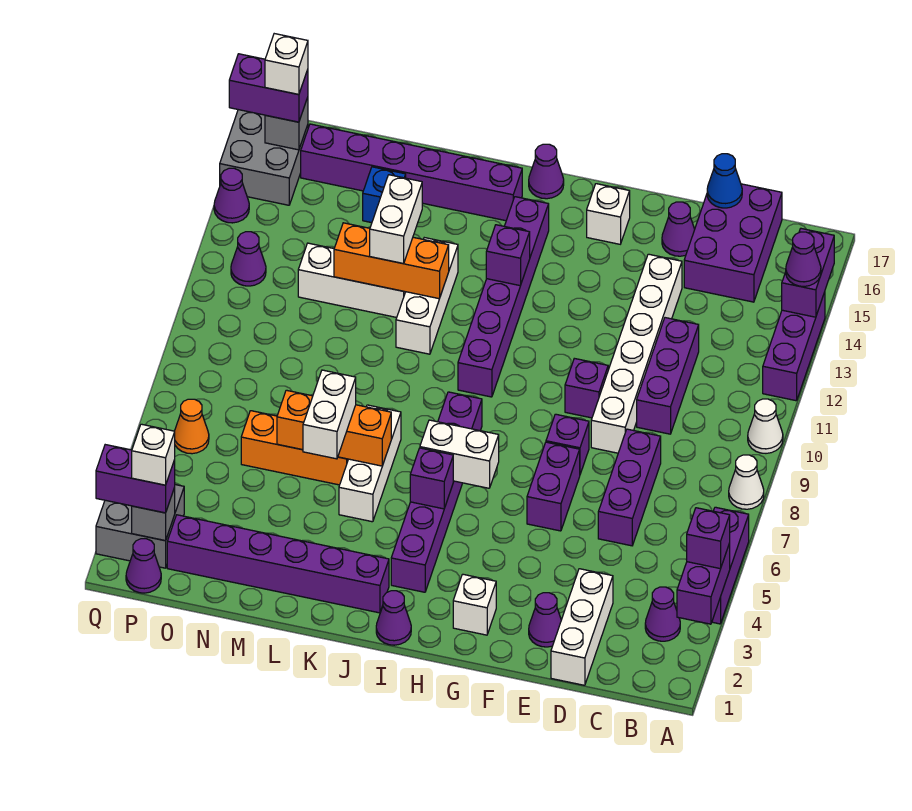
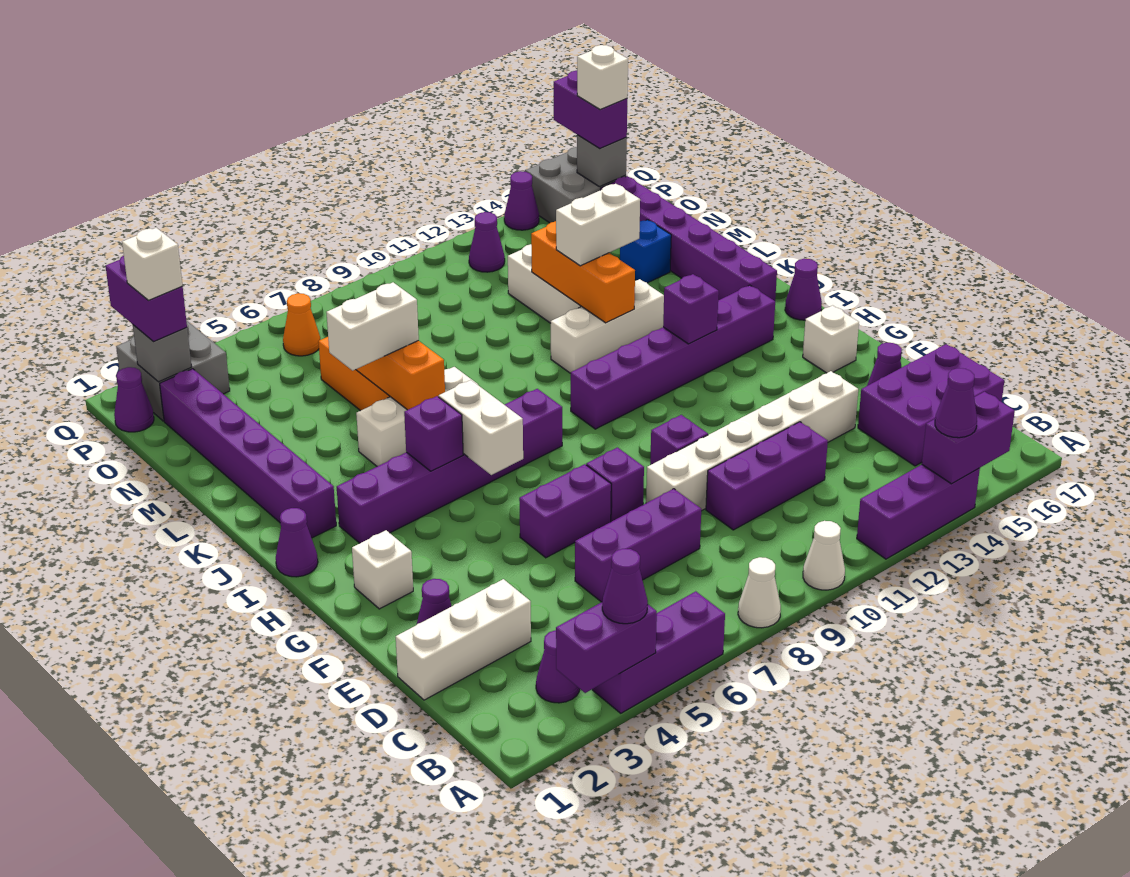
purple brick A4 level 3 -> purple cone A4 level 3
blue cone D17 level 2 -> none

